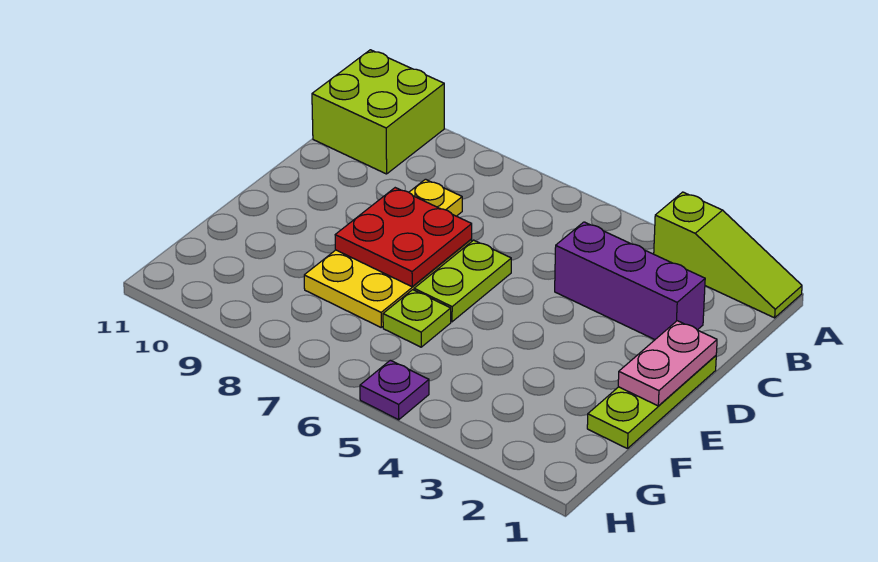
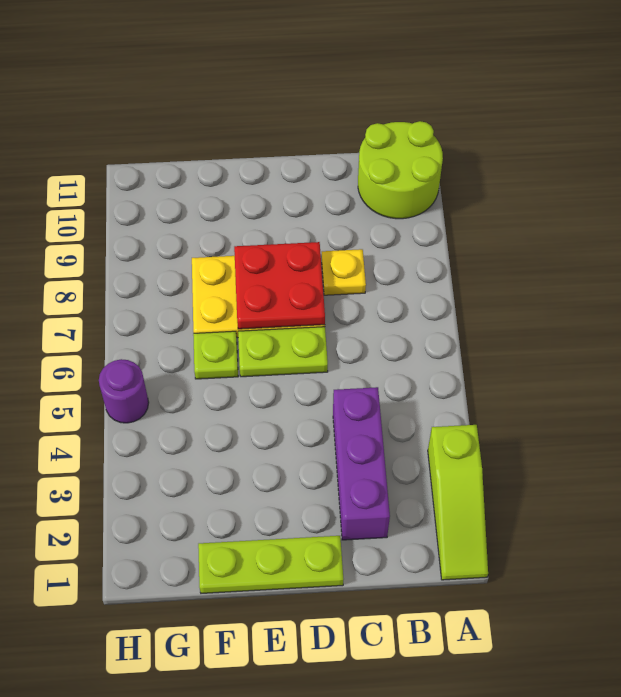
lime brick A10:B11 level 1 -> lime round brick A10:B11 level 1
pink plate D1:E1 level 2 -> none
purple plate H5 level 1 -> purple round brick H5 level 1

